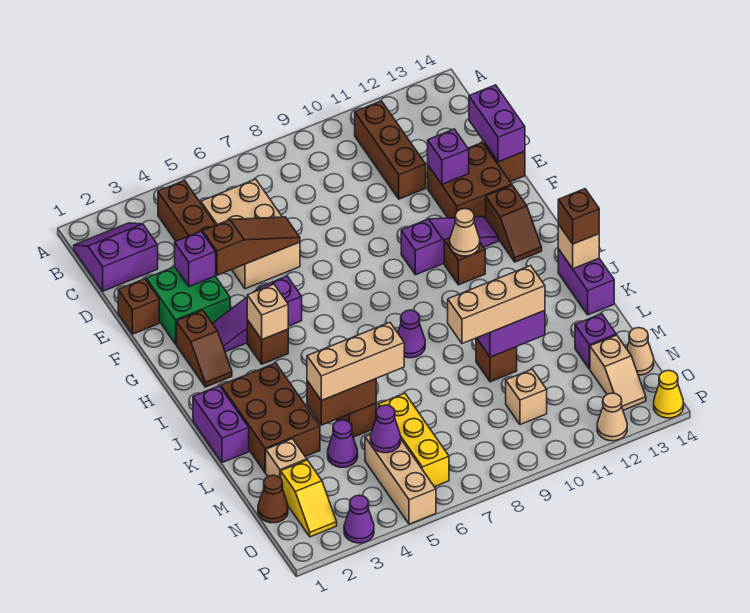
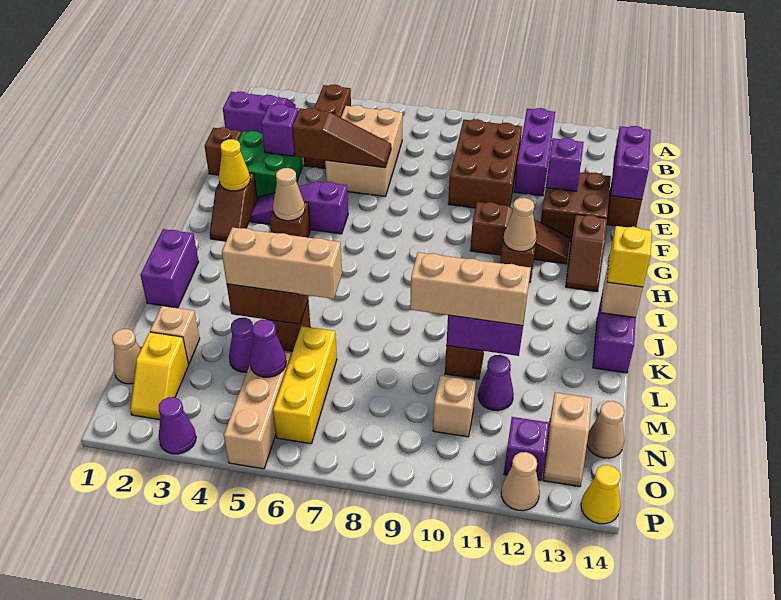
brown brick B11:D11 level 1 -> purple brick B11:D11 level 1
none -> yellow cone G2 level 2
purple slope G10:G12 level 1 top 10 -> brown slope G10:G12 level 1 top 10
tan brick H4 level 2 -> tan cone H4 level 2
brown brick J2:L3 level 1 -> brown brick C9:E10 level 1
purple cone J8 level 1 -> purple cone M11 level 1
brown brick J14 level 3 -> yellow brick J14 level 3
purple brick M13 level 1 -> purple brick O12 level 1
brown cone N1 level 1 -> tan cone N1 level 1

